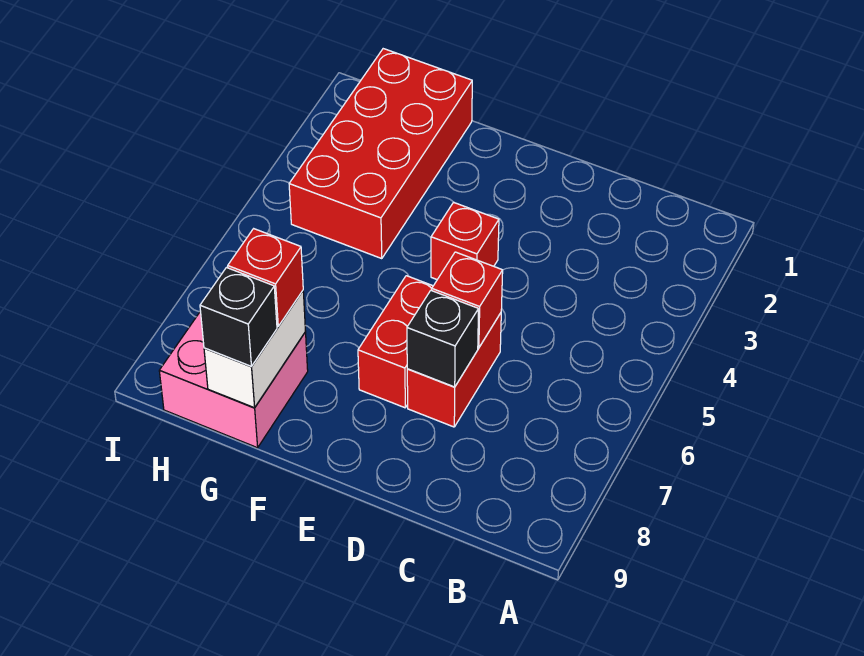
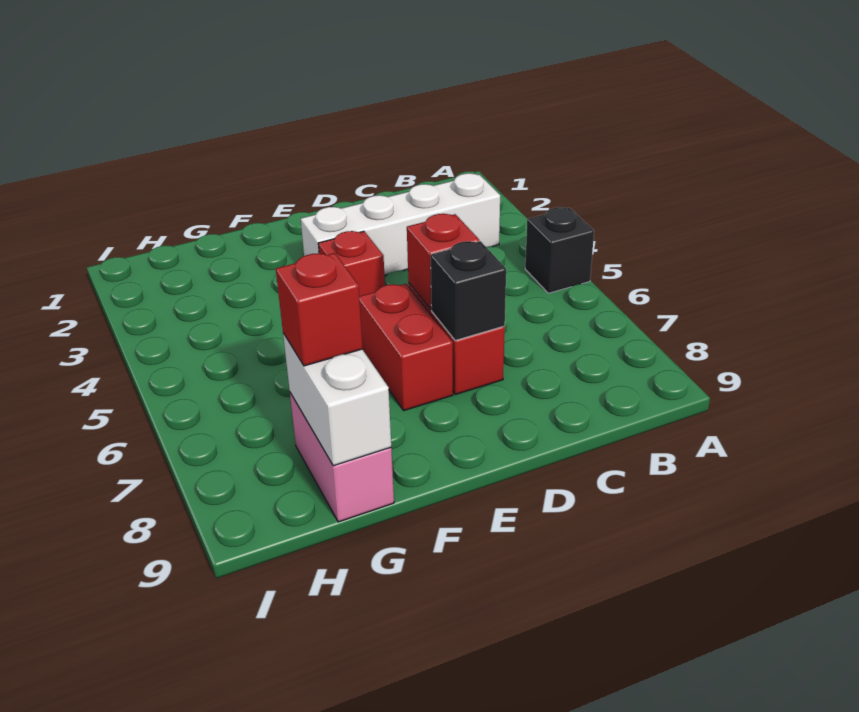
none -> white brick B3:E3 level 1
red brick G1:H4 level 1 -> none
pink brick G8:H9 level 1 -> pink brick G8:G9 level 1
black brick G9 level 3 -> black brick A5 level 1

